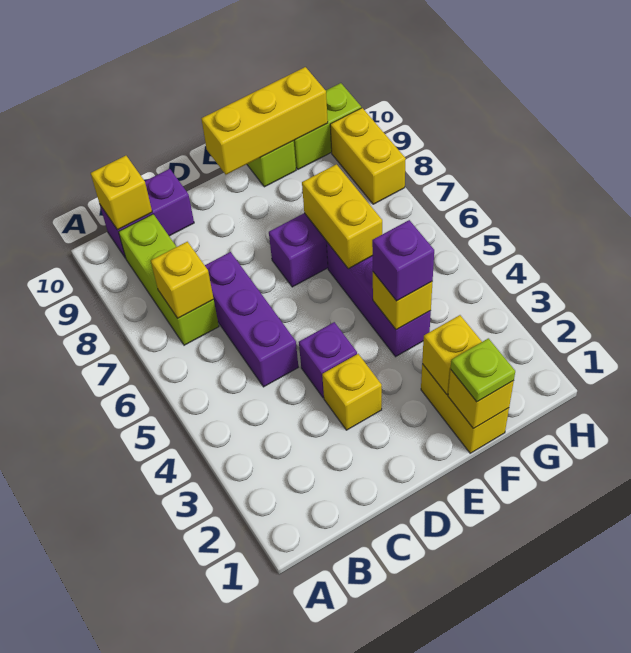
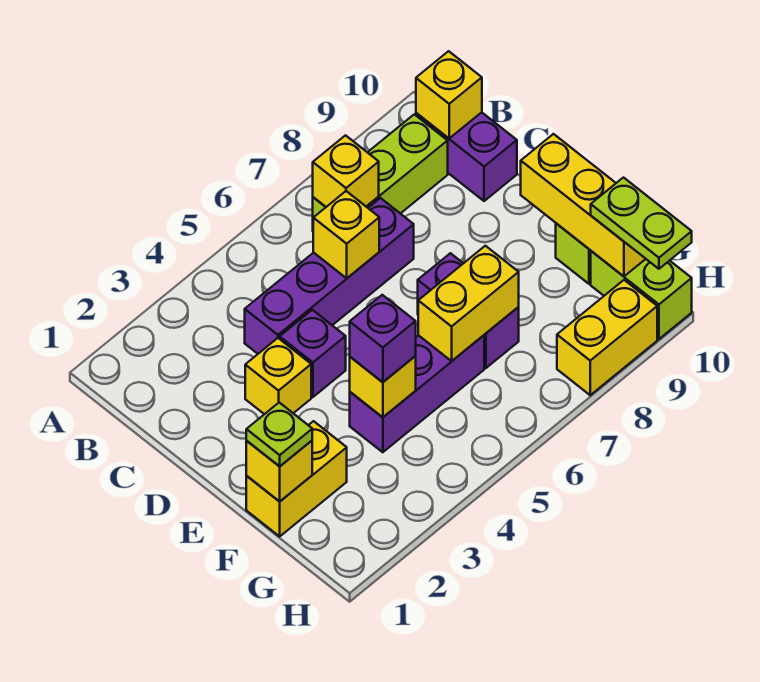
purple brick C5:C7 level 1 -> purple brick C4:C7 level 1
yellow brick F2 level 2 -> yellow brick C6 level 2
none -> lime plate G10:H10 level 3

